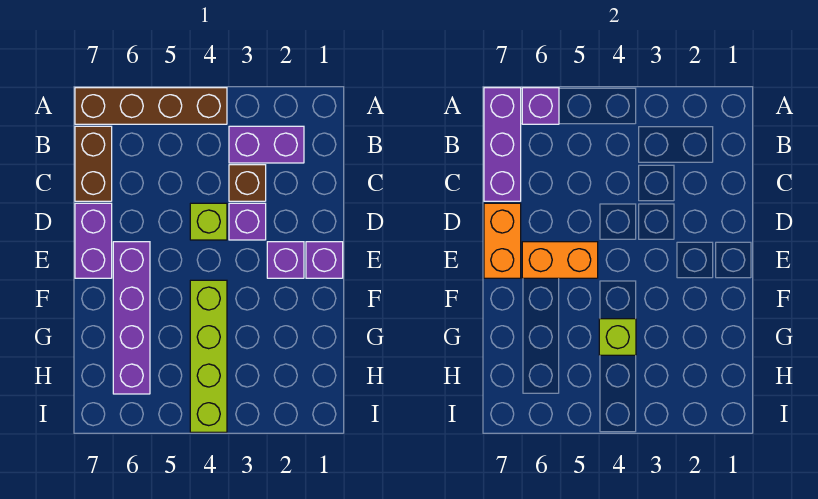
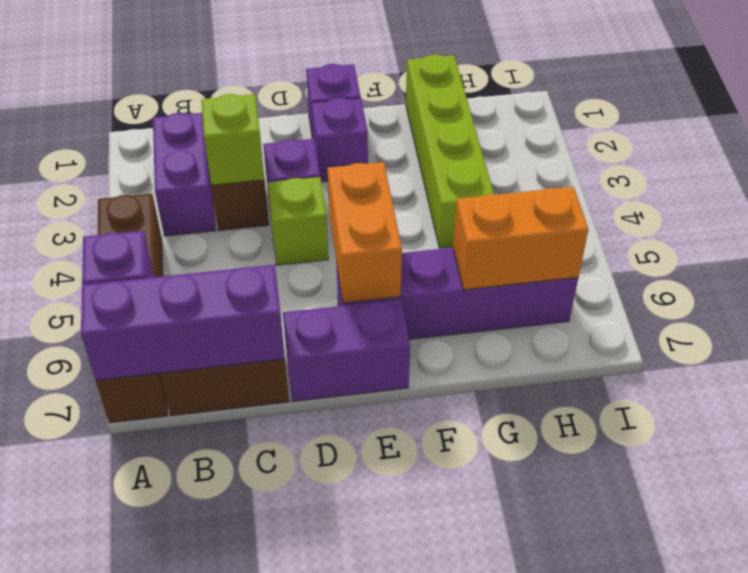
orange brick D7:E7 level 2 -> orange brick G6:H6 level 2
lime brick F4:I4 level 1 -> lime brick G1:G4 level 1
lime brick G4 level 2 -> lime brick C3 level 2

